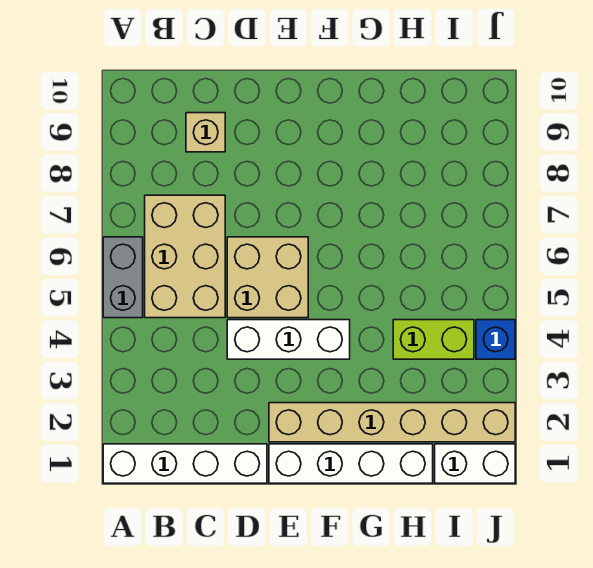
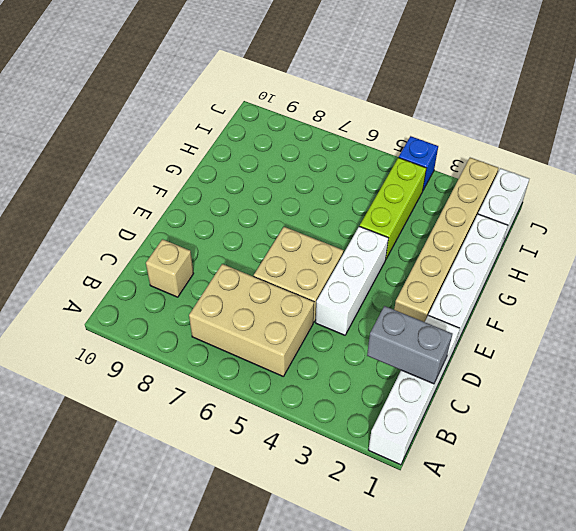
grey brick A5:A6 level 1 -> grey brick C1:C2 level 2
lime brick H4:I4 level 1 -> lime brick G4:I4 level 1

